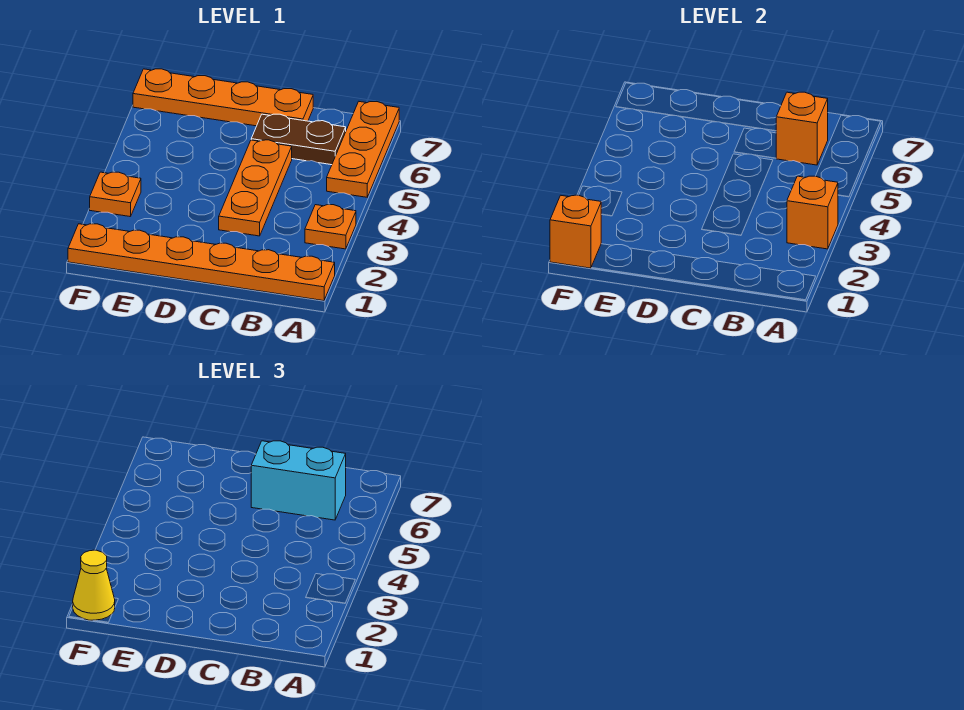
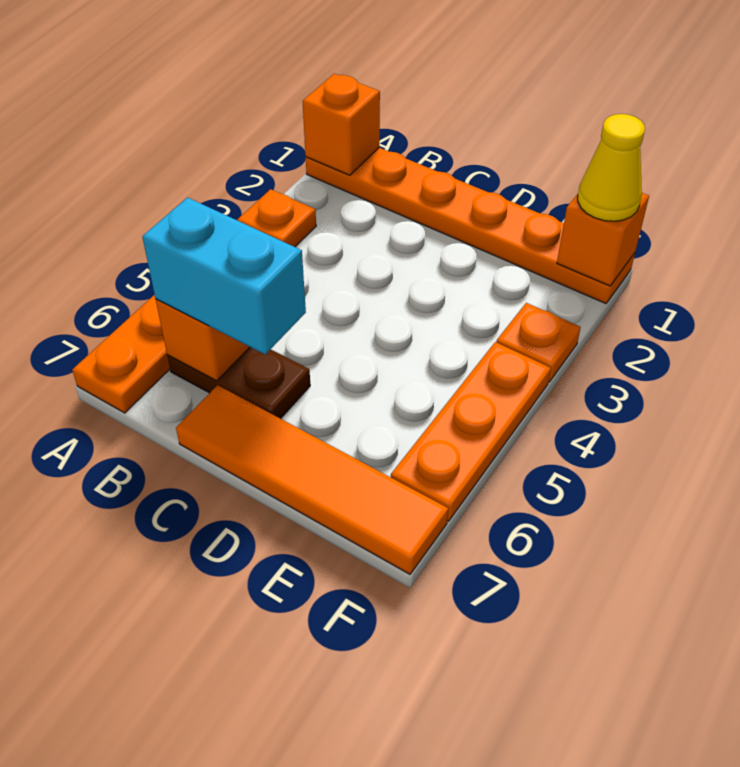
orange brick A3 level 2 -> orange brick A1 level 2
orange plate C3:C5 level 1 -> orange plate F4:F6 level 1
orange plate C7:F7 level 1 -> orange tile C7:F7 level 1

